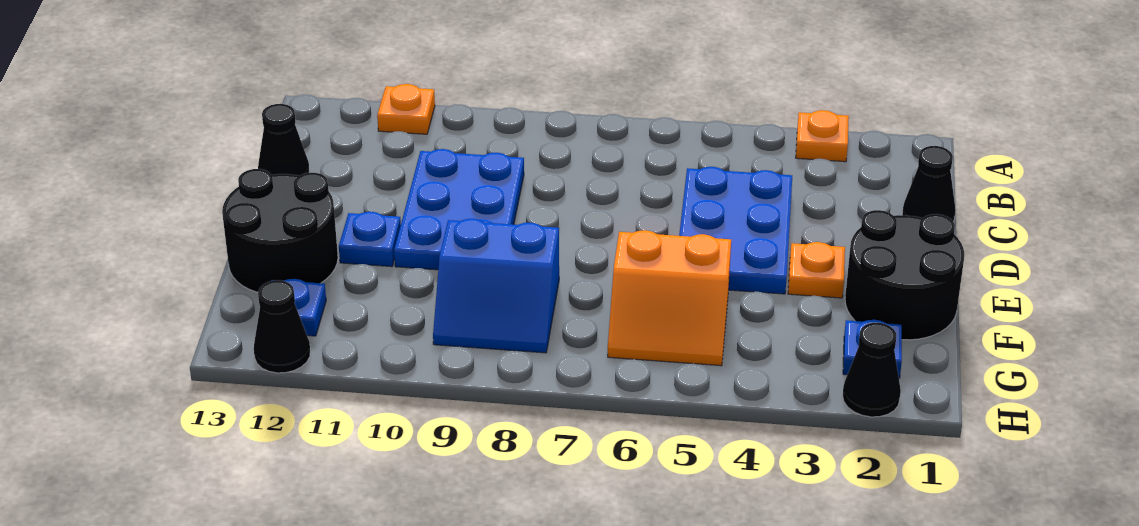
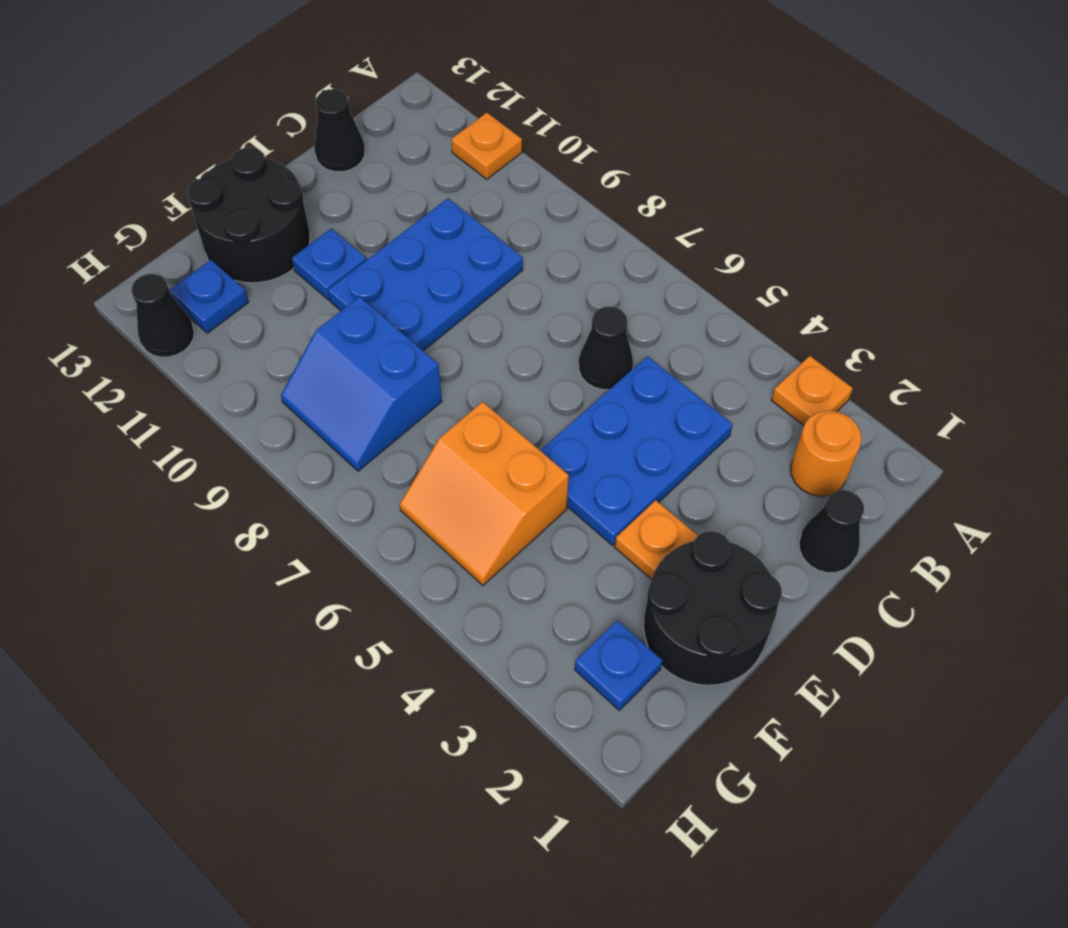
none -> orange round brick B2 level 1
black cone H2 level 1 -> black cone C6 level 1

